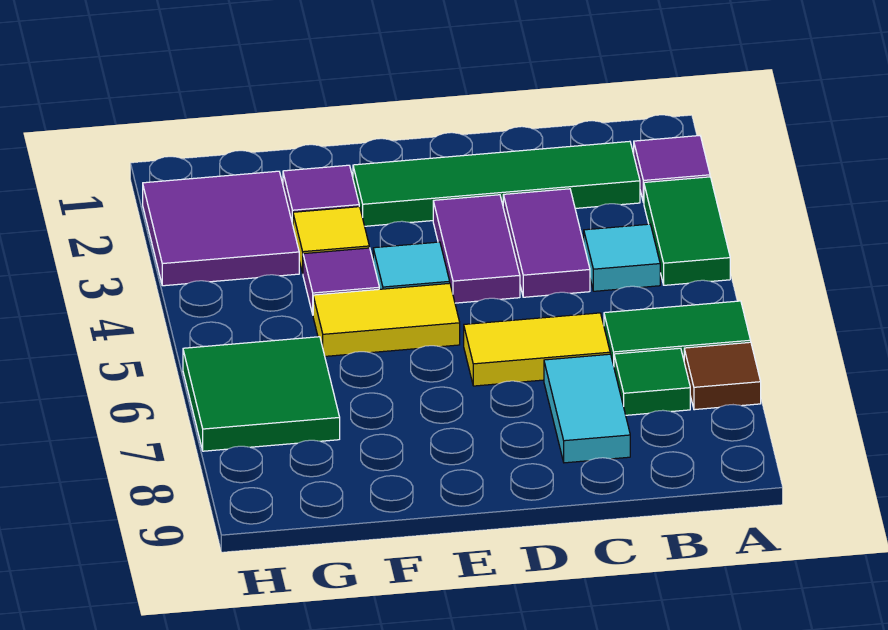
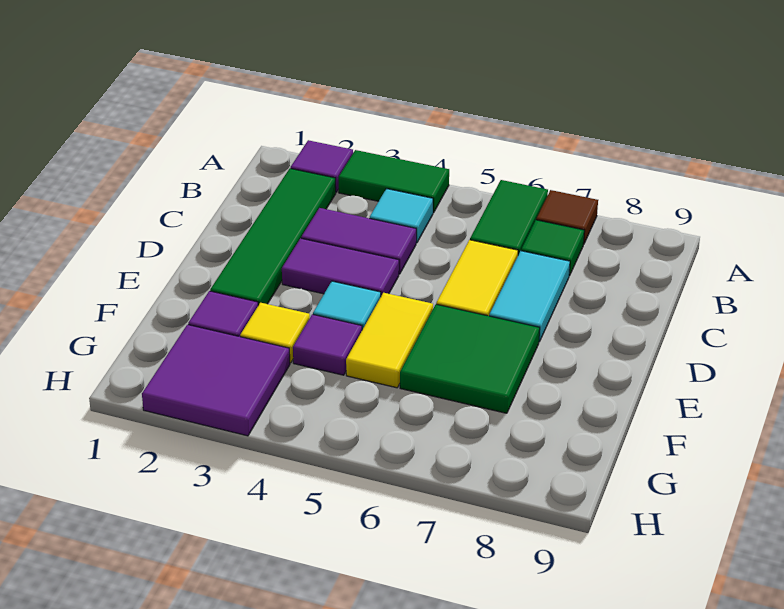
cyan tile C7:C8 level 1 -> cyan tile C7:D7 level 1
green tile G6:H7 level 1 -> green tile E6:F7 level 1

